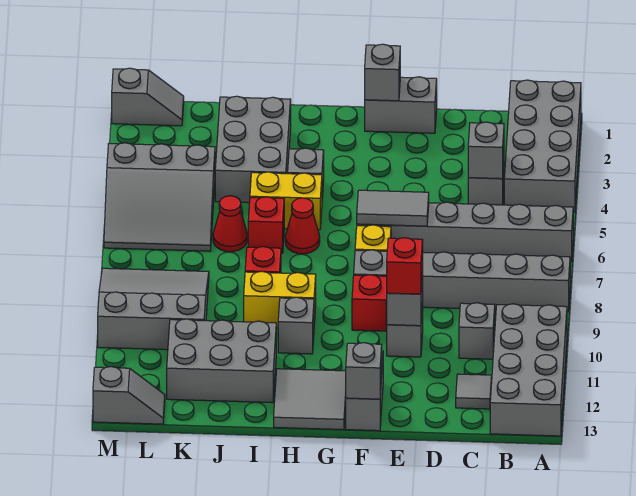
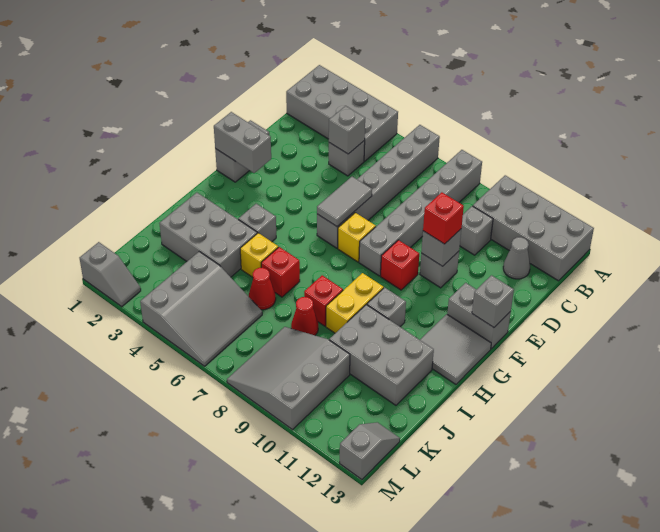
grey tile C12 level 1 -> grey cone C12 level 1
grey brick F1 level 2 -> grey brick F1:F2 level 2
yellow brick H5:I5 level 1 -> yellow brick I5 level 1
red cone H6 level 1 -> red cone J8 level 1
grey brick I11:K12 level 1 -> grey brick I10:J12 level 1
grey slope L1:M1 level 1 top M -> grey slope M1:M2 level 1 top 1

